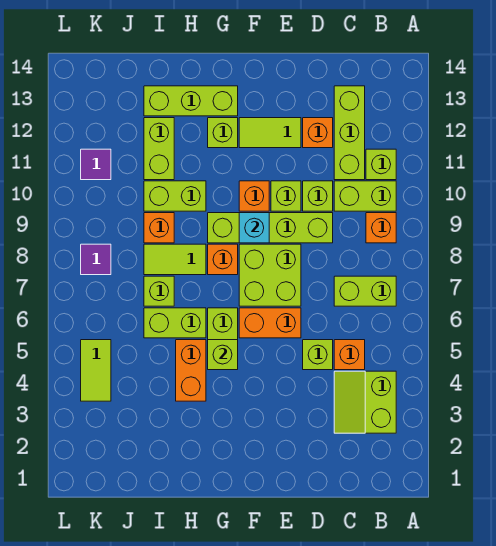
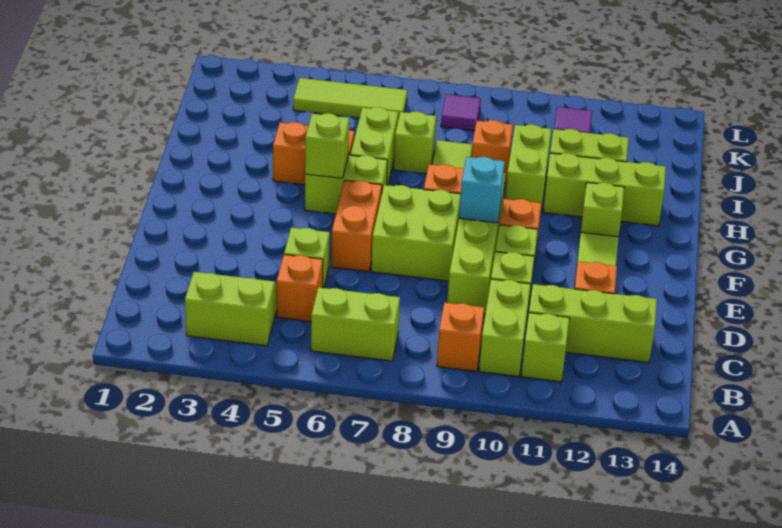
lime brick B7:C7 level 1 -> lime brick B6:B7 level 1
lime brick G13:I13 level 1 -> lime brick H11:H13 level 1
lime tile K4:K5 level 1 -> lime tile K4:K6 level 1

